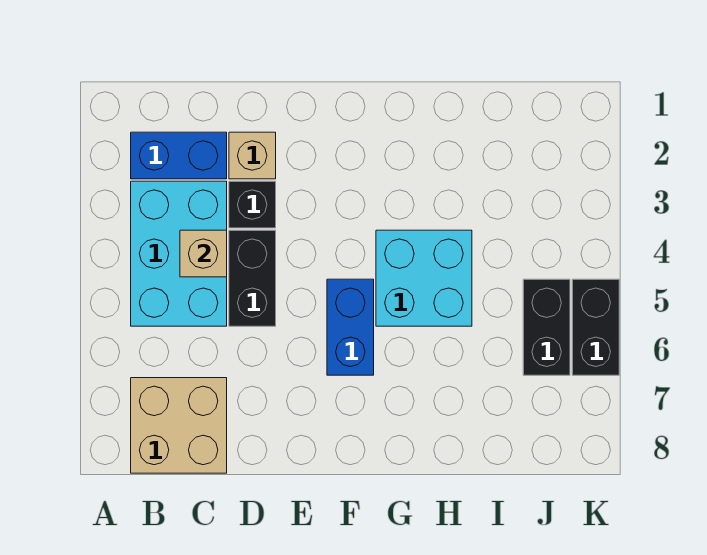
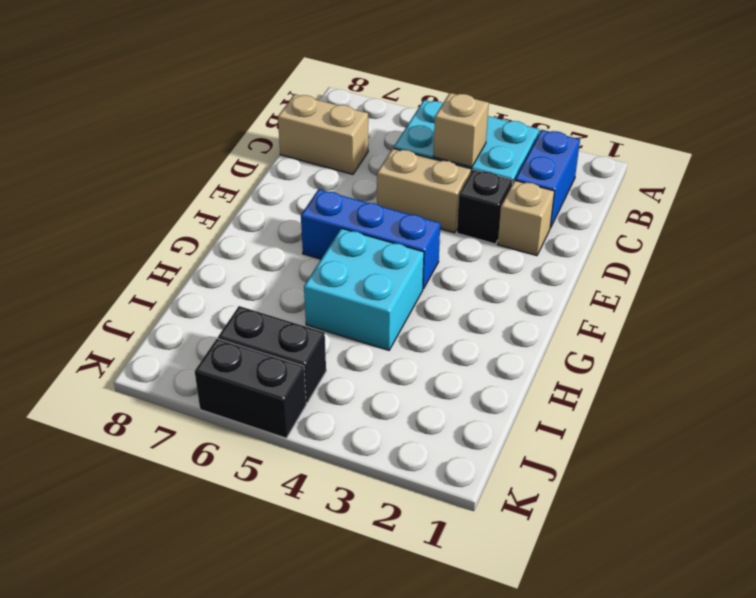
tan brick B7:C8 level 1 -> tan brick C7:C8 level 1
black brick D4:D5 level 1 -> tan brick D4:D5 level 1
blue brick F5:F6 level 1 -> blue brick F4:F6 level 1

